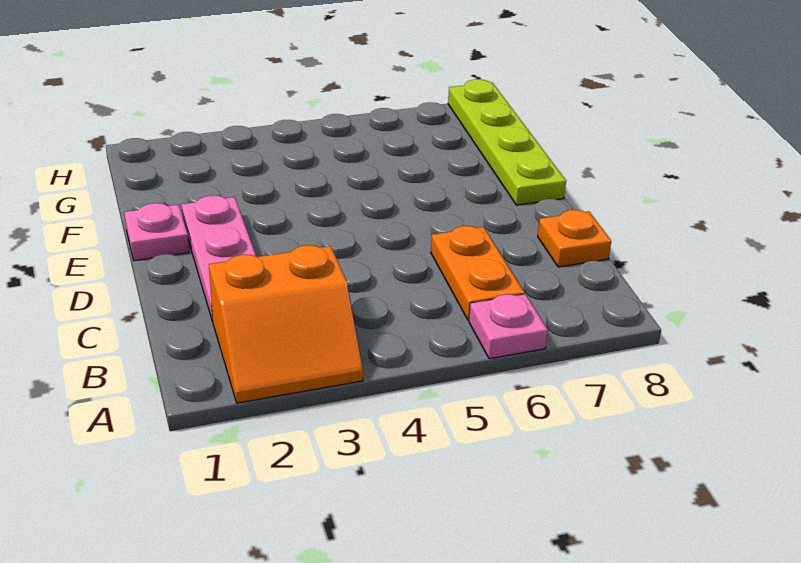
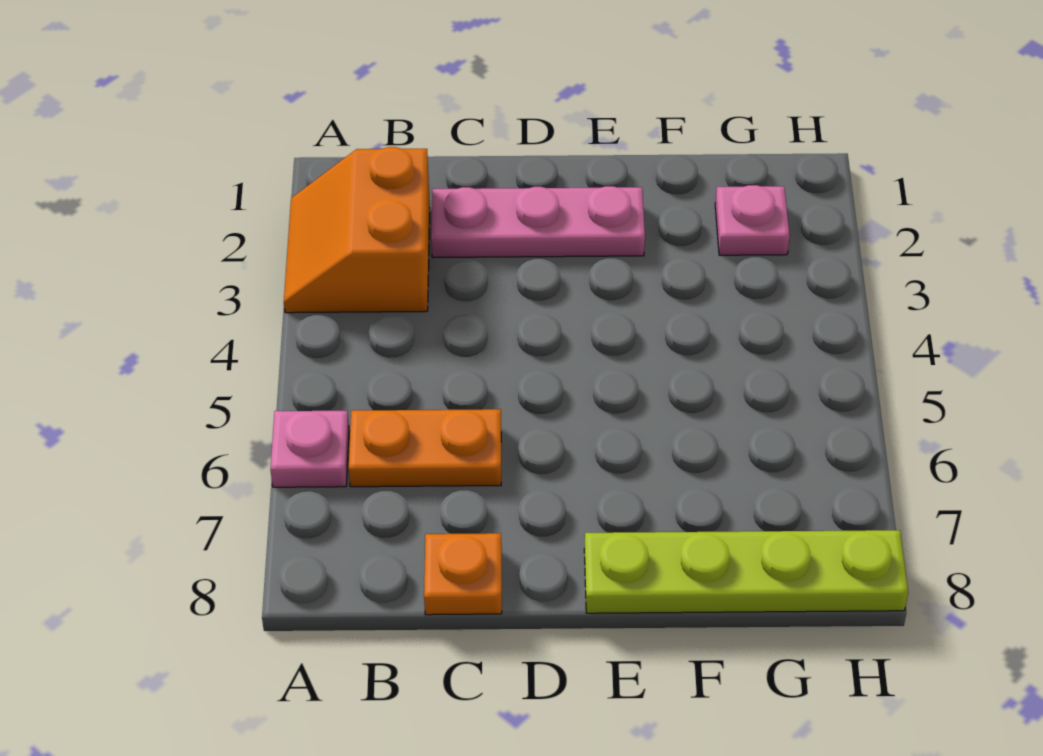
pink plate E1 level 1 -> pink plate G2 level 1

